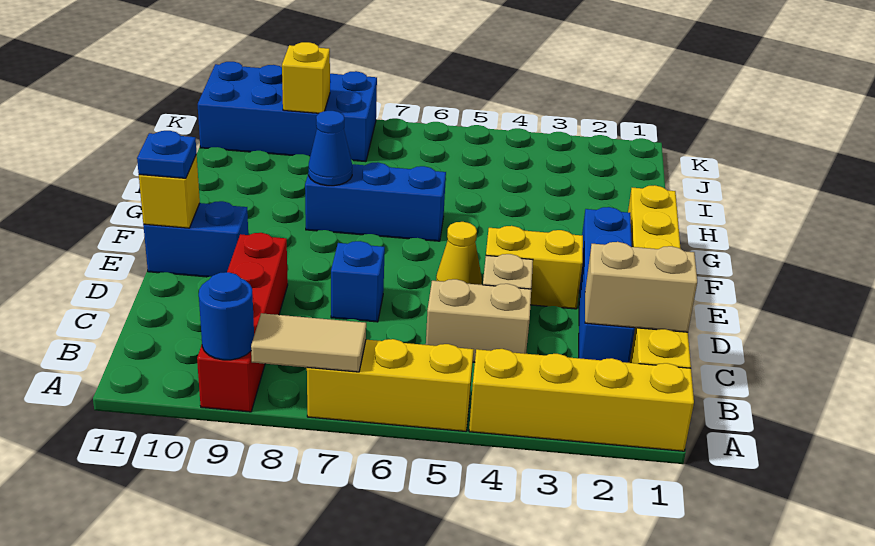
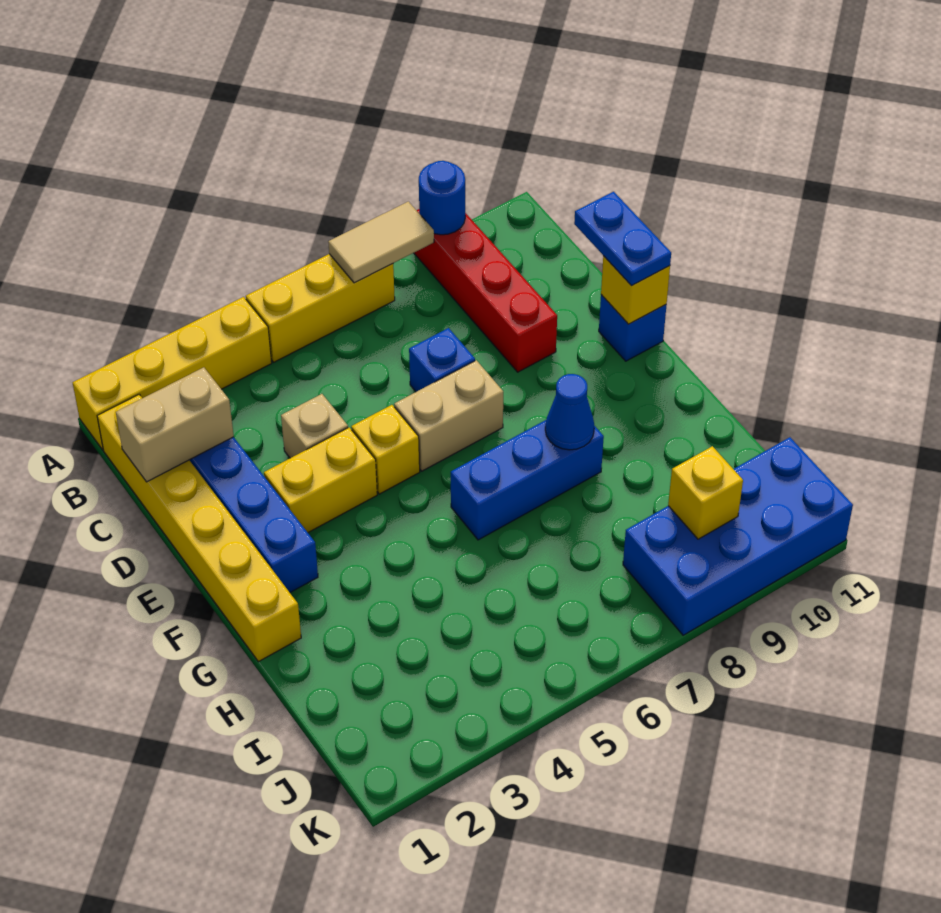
tan brick C4:C5 level 1 -> tan brick E6:E7 level 1
yellow cone E5 level 1 -> yellow brick E5 level 1
blue brick E10:E11 level 1 -> blue brick E11 level 1
blue plate E11 level 3 -> blue plate D11:E11 level 3

